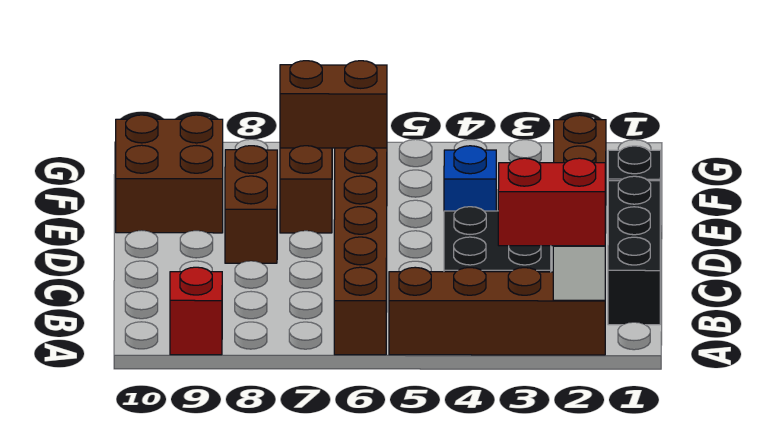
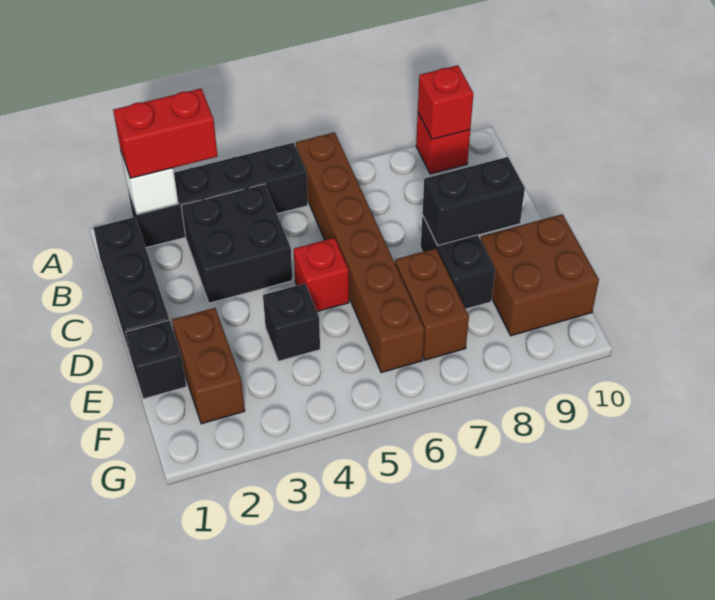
brown brick A2:A5 level 1 -> black brick A2:A5 level 1
none -> red brick A9 level 2
none -> red brick D5 level 1
brown brick D8:E8 level 1 -> black brick D8:E8 level 1
none -> black brick D8:D9 level 2
blue brick E4 level 1 -> black brick E4 level 1
brown brick F6:F7 level 2 -> none

